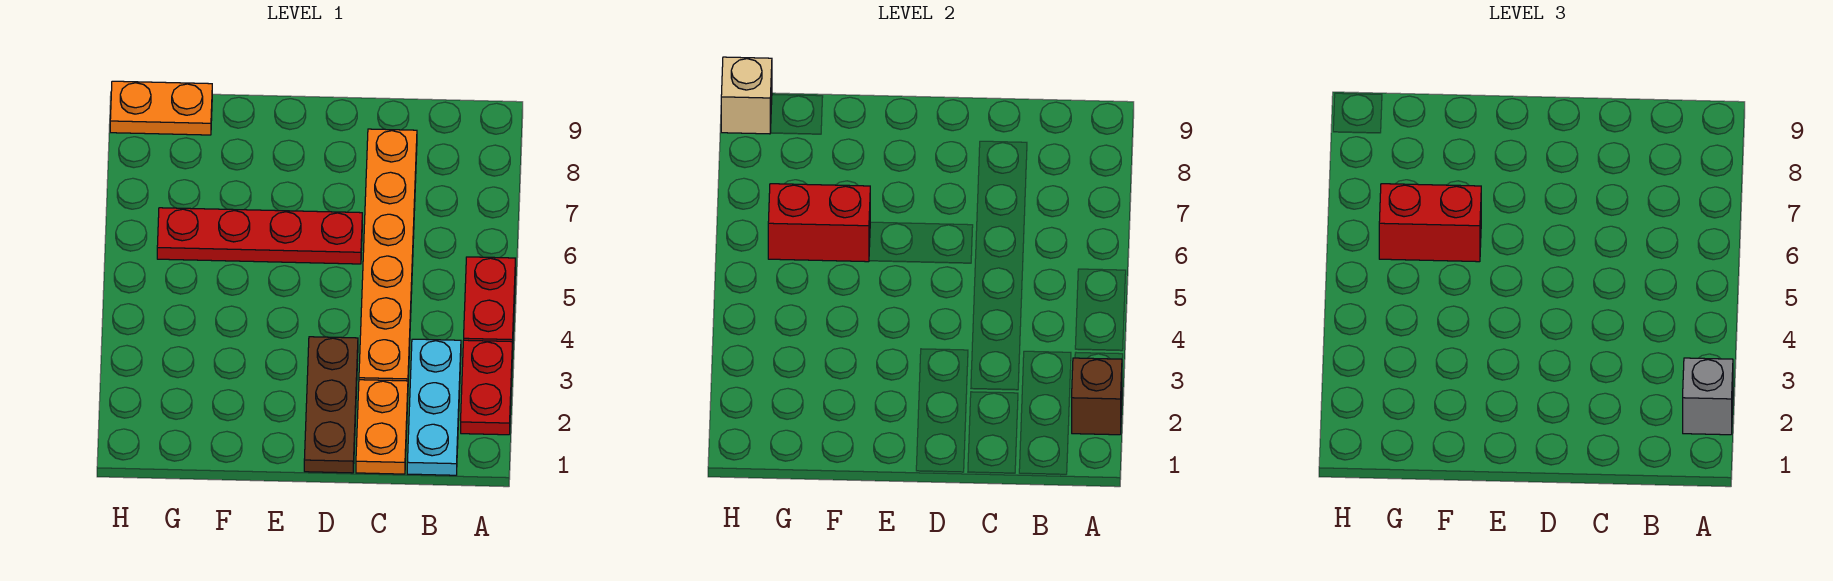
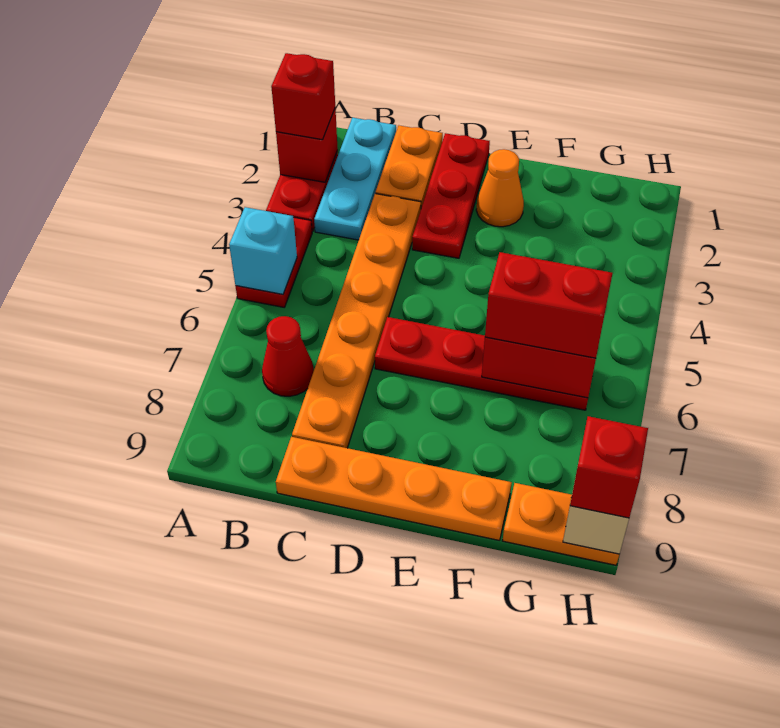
brown brick A2 level 2 -> red brick A2 level 2
grey brick A2 level 3 -> red brick A2 level 3
none -> cyan brick A5 level 2
none -> red cone B7 level 1
none -> orange plate C9:F9 level 1
brown plate D1:D3 level 1 -> red plate D1:D3 level 1
none -> orange cone E2 level 1
none -> red brick H9 level 3

